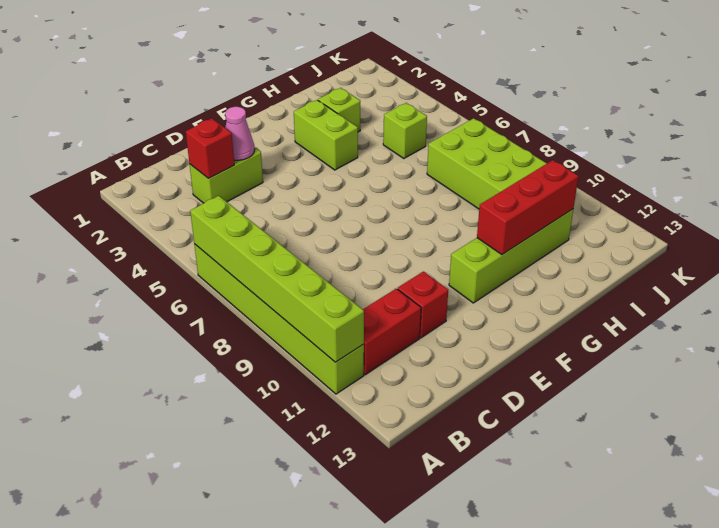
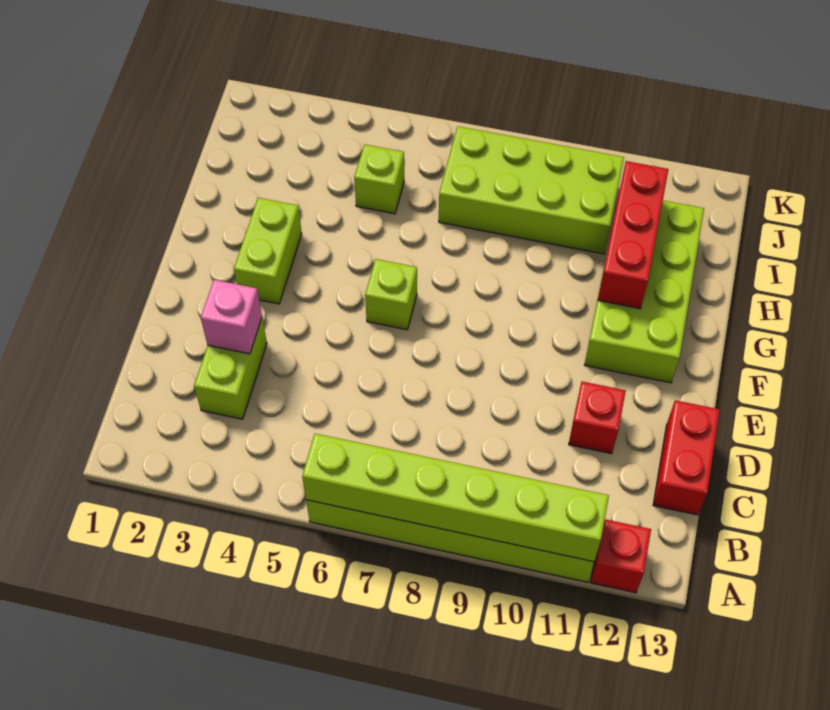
red brick B11:C11 level 1 -> red brick C13:D13 level 1
red brick C3 level 2 -> red brick A12 level 1
pink cone D3 level 2 -> pink brick D3 level 2
lime brick F11:I11 level 1 -> lime brick F11:I12 level 1
lime brick G3:G4 level 1 -> lime brick F3:G3 level 1
lime brick H3 level 1 -> lime brick F6 level 1

